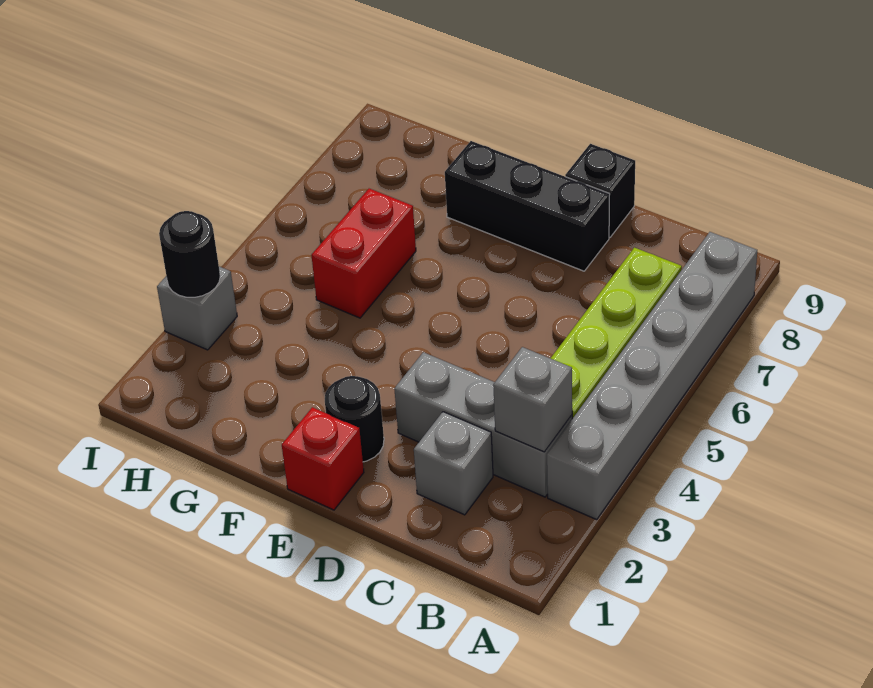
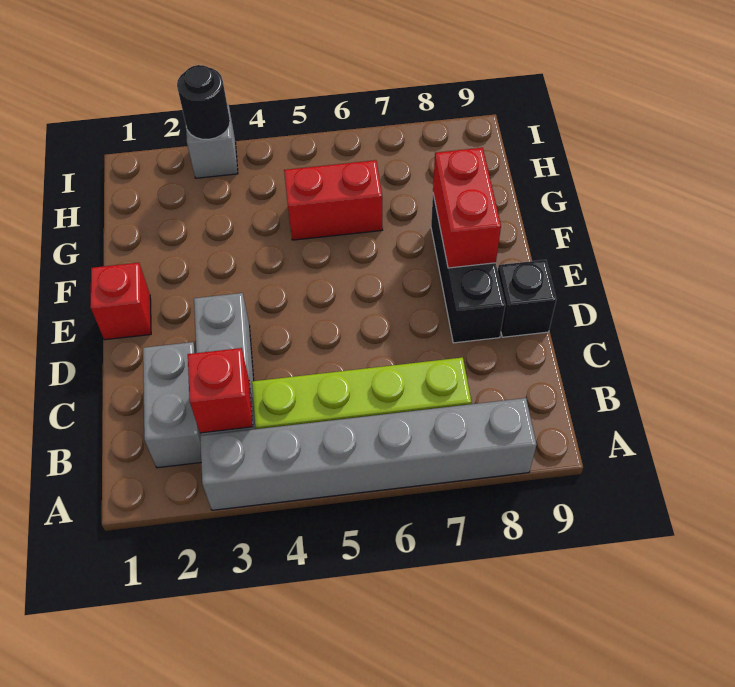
grey brick B3 level 2 -> red brick B3 level 2
grey brick C2 level 1 -> grey brick B2:C2 level 1
black round brick E2 level 1 -> none
none -> red brick E8:F8 level 2

